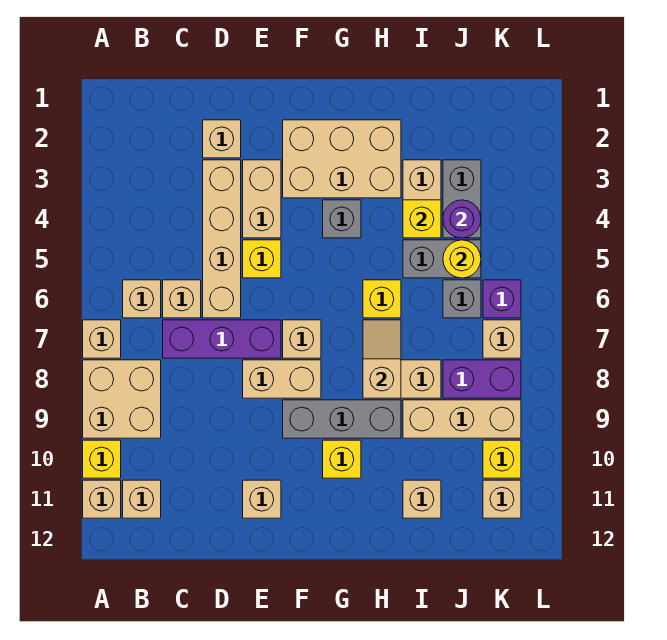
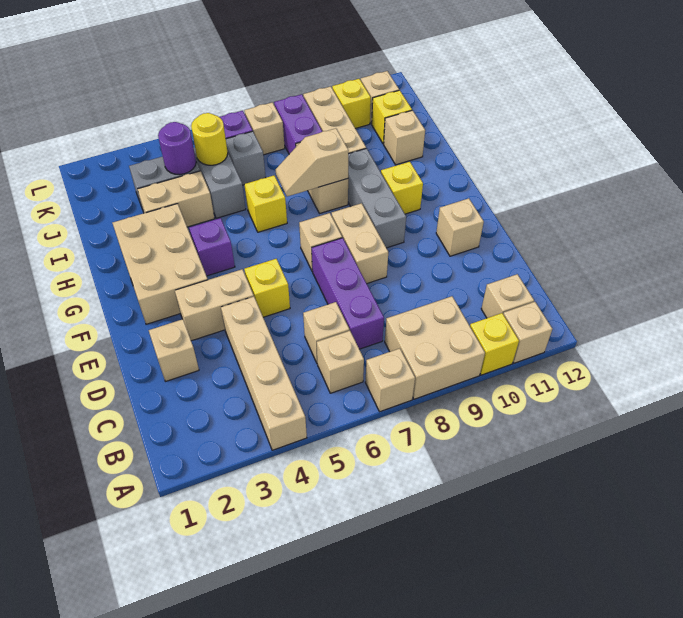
tan brick D3:D6 level 1 -> tan brick A4:D4 level 1
grey brick G4 level 1 -> purple brick G4 level 1
yellow brick I4 level 2 -> yellow brick J11 level 1

